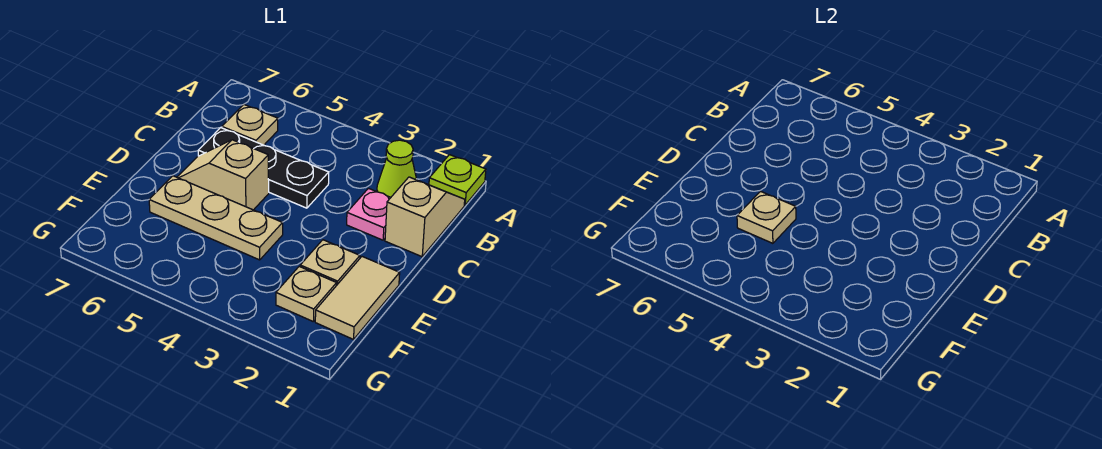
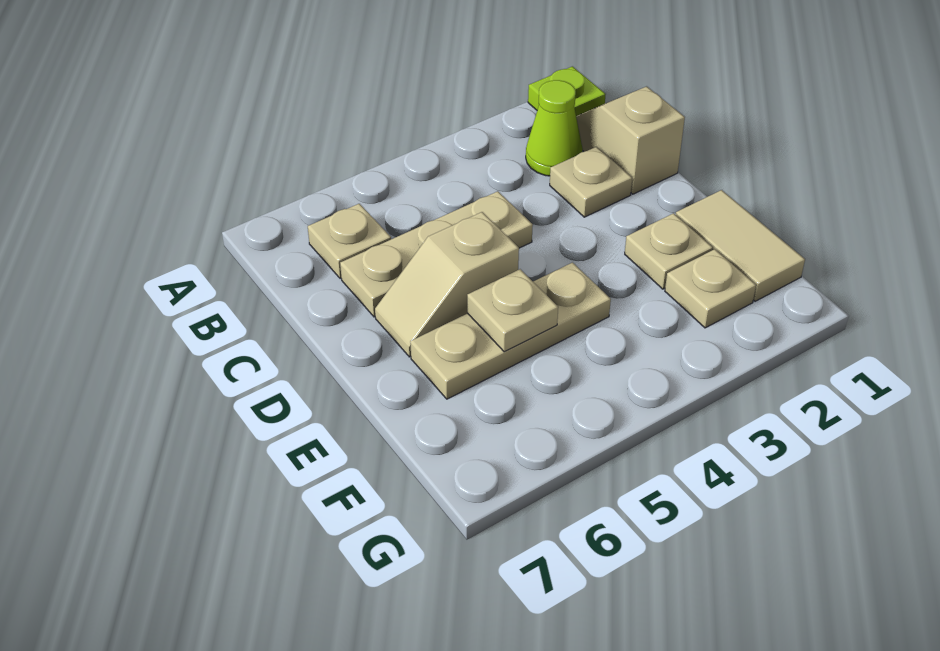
pink plate C2 level 1 -> tan plate C2 level 1
black plate C4:C6 level 1 -> tan plate C4:C6 level 1

